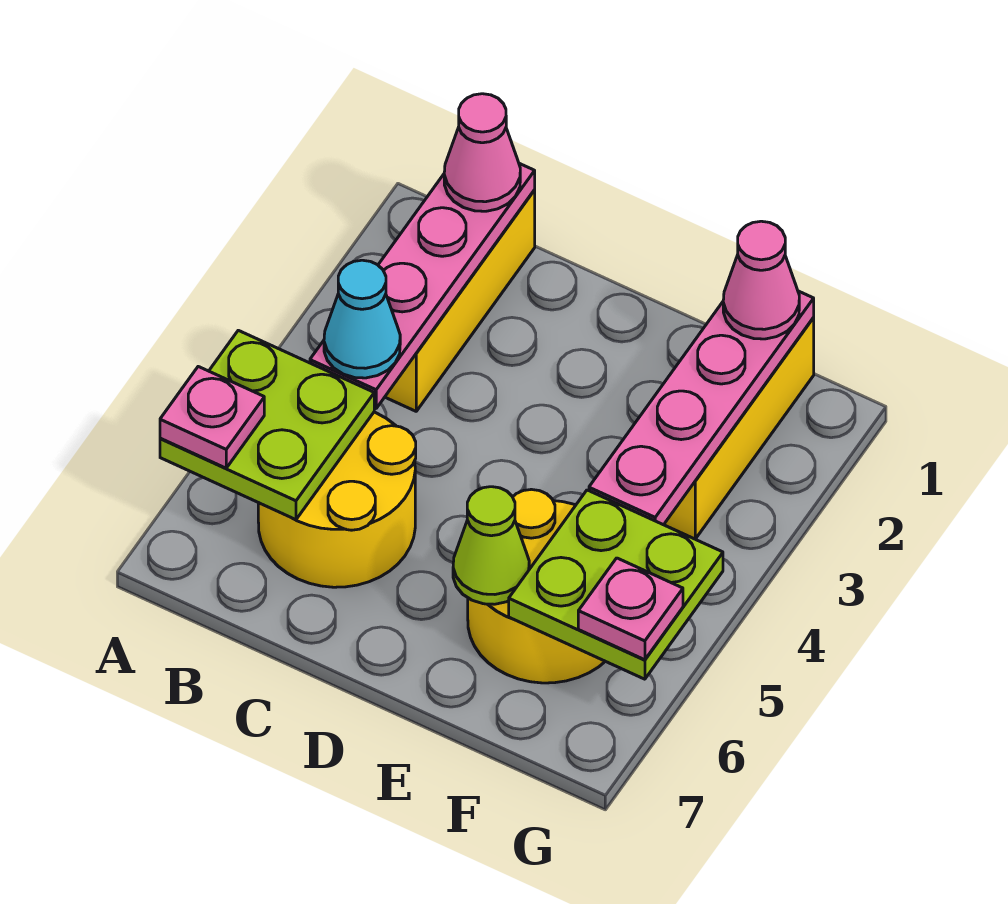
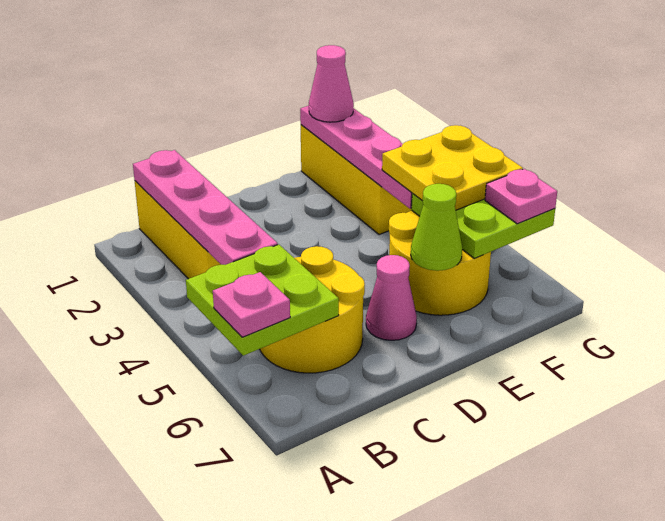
pink cone B1 level 3 -> pink cone D6 level 1
cyan cone B4 level 3 -> none
none -> yellow plate F4:G5 level 3

